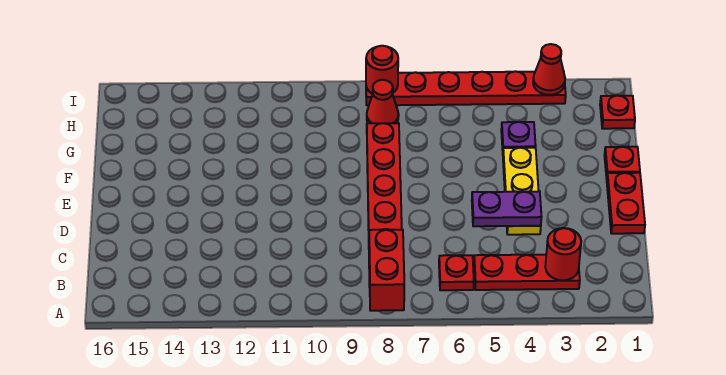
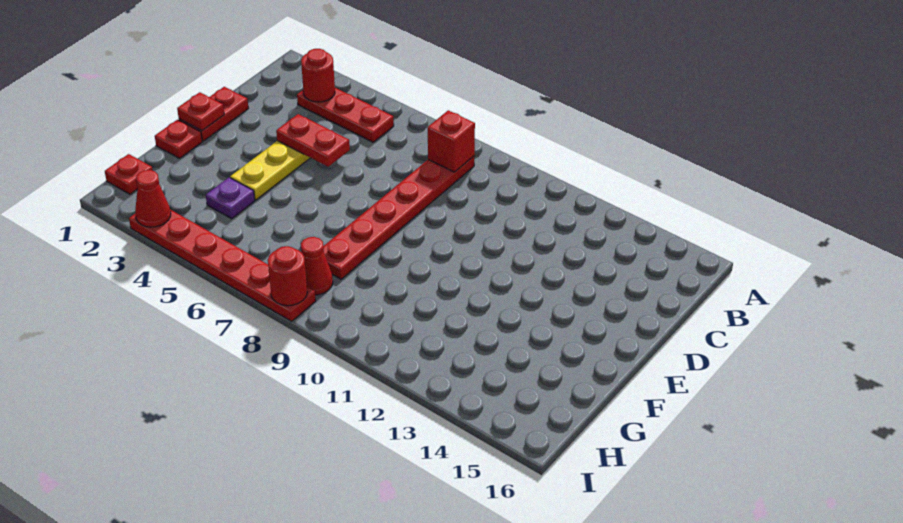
red brick A8:B8 level 2 -> red brick B8 level 2
red plate B6 level 1 -> red plate E1 level 2
purple plate D4:D5 level 2 -> red plate D4:D5 level 2

